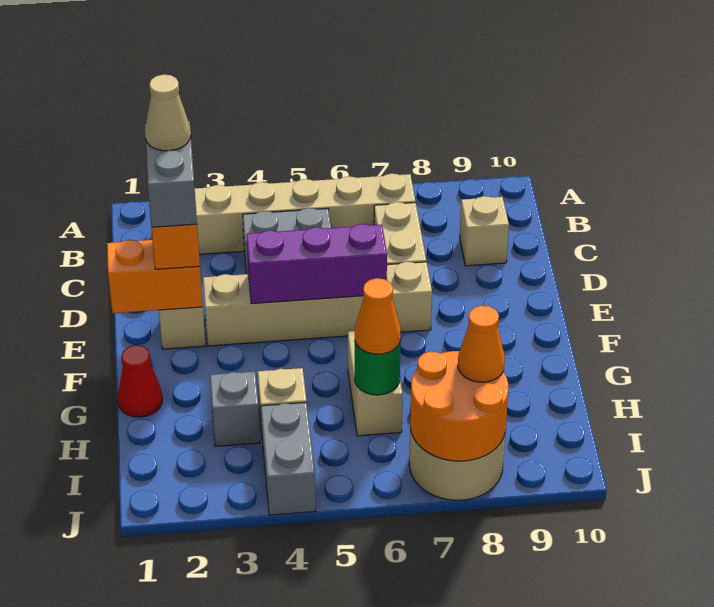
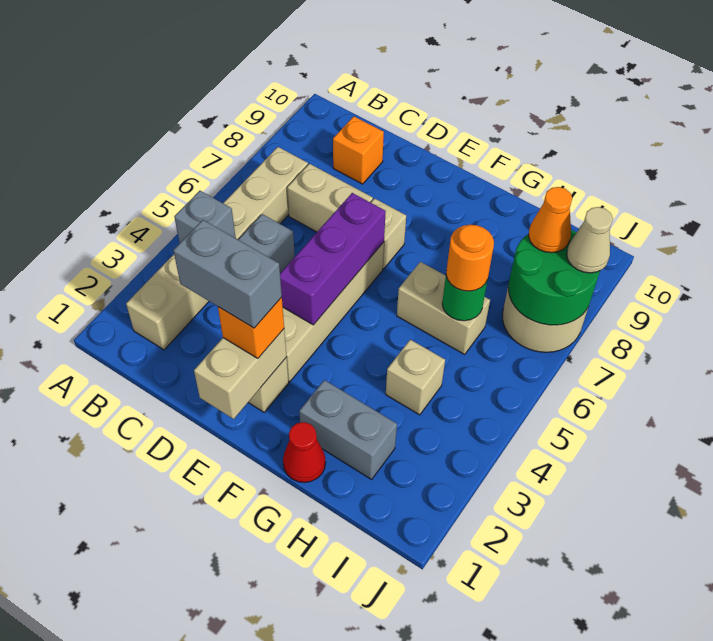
tan brick C9 level 1 -> orange brick C9 level 1
tan cone D2 level 5 -> tan cone J8 level 3
orange brick E1:E2 level 2 -> tan brick E1:E2 level 2
grey brick H3 level 1 -> grey brick B4 level 2
orange cone H6 level 3 -> orange round brick H6 level 3
grey brick I4:J4 level 1 -> grey brick G2:H2 level 1
orange round brick I7:J8 level 2 -> green round brick I7:J8 level 2

